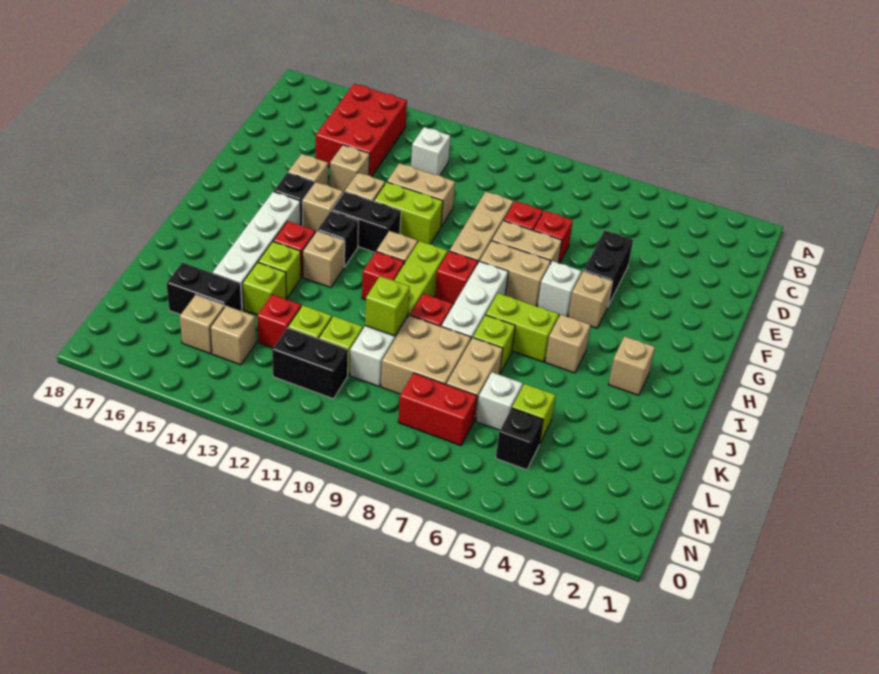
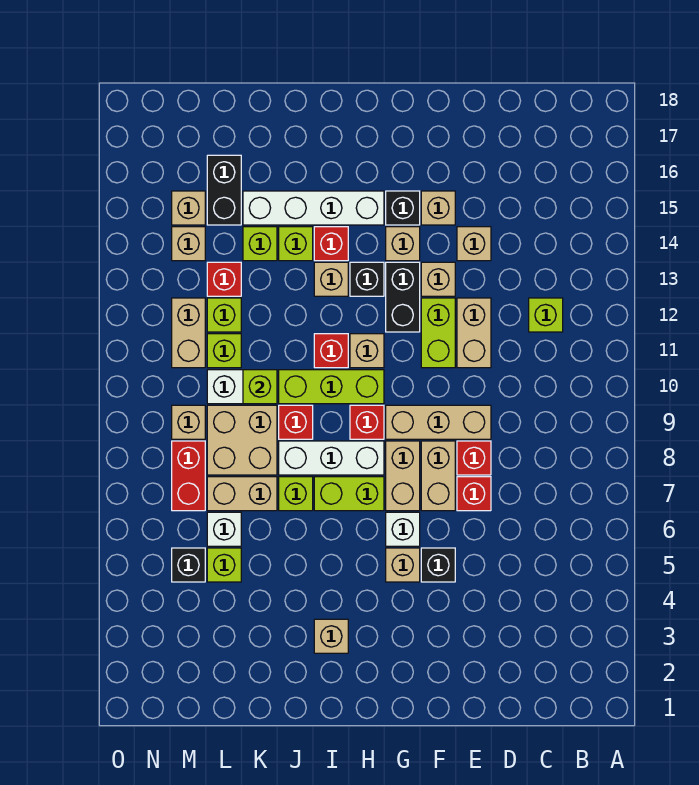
red brick B14:D15 level 1 -> none
white brick C12 level 1 -> lime brick C12 level 1
black brick E5:F5 level 1 -> black brick F5 level 1
tan brick I5 level 1 -> tan brick M9 level 1
lime brick I6:I7 level 1 -> lime brick H7:I7 level 1
black brick M11:M12 level 1 -> tan brick M11:M12 level 1

